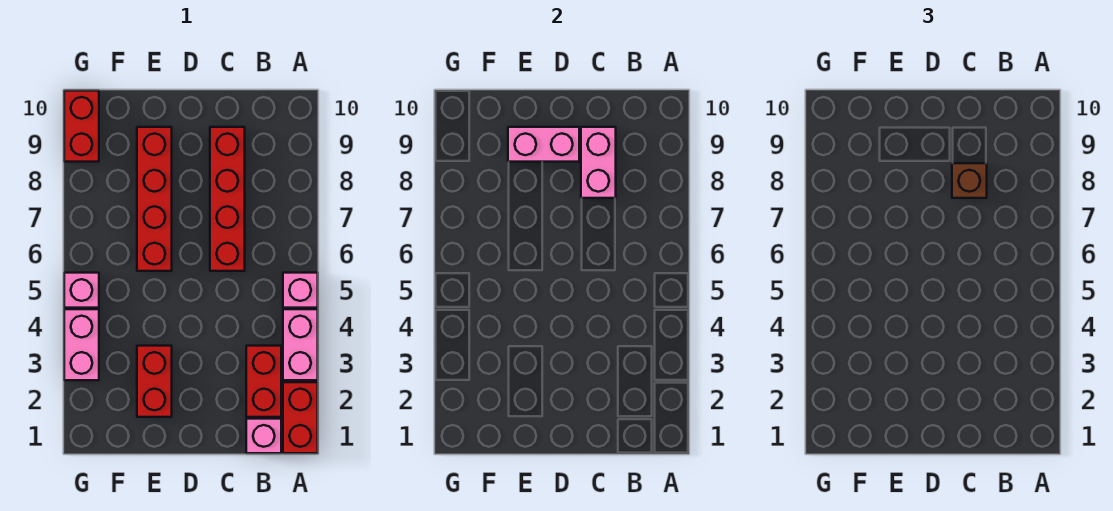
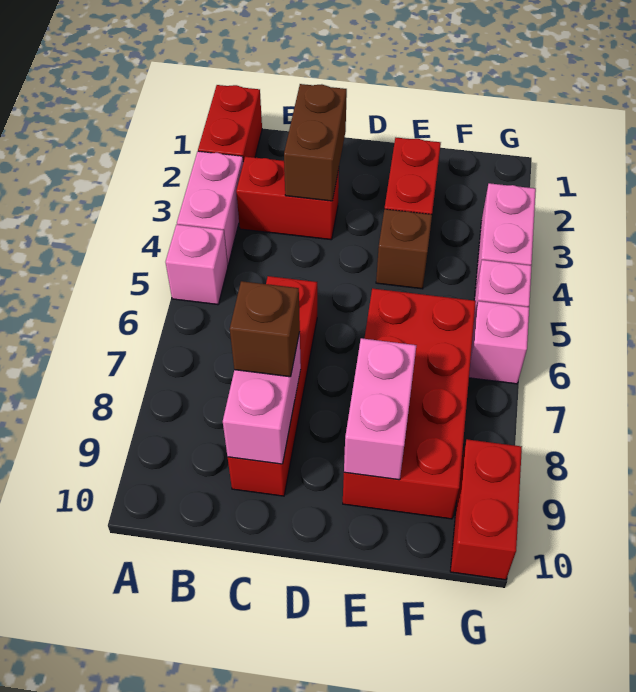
pink brick B1 level 1 -> pink brick G6 level 1
red brick B2:B3 level 1 -> red brick B3:C3 level 1
none -> brown brick C2:C3 level 2
pink brick D9:E9 level 2 -> pink brick E8:E9 level 2
none -> brown brick E4 level 1
red brick E6:E9 level 1 -> red brick E6:F9 level 1

